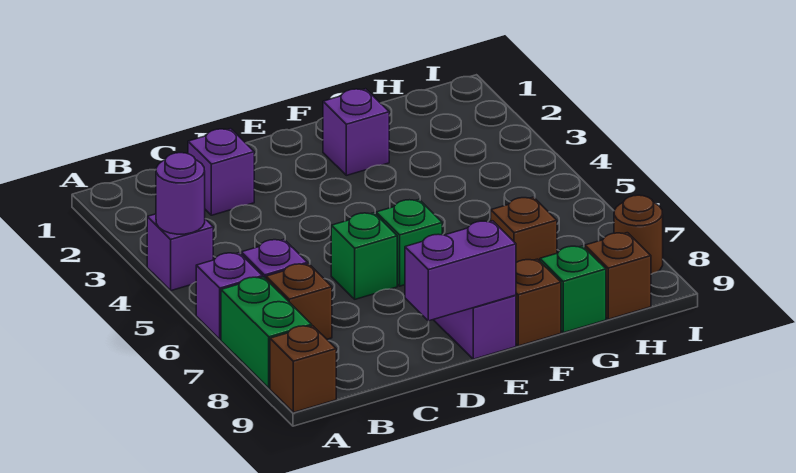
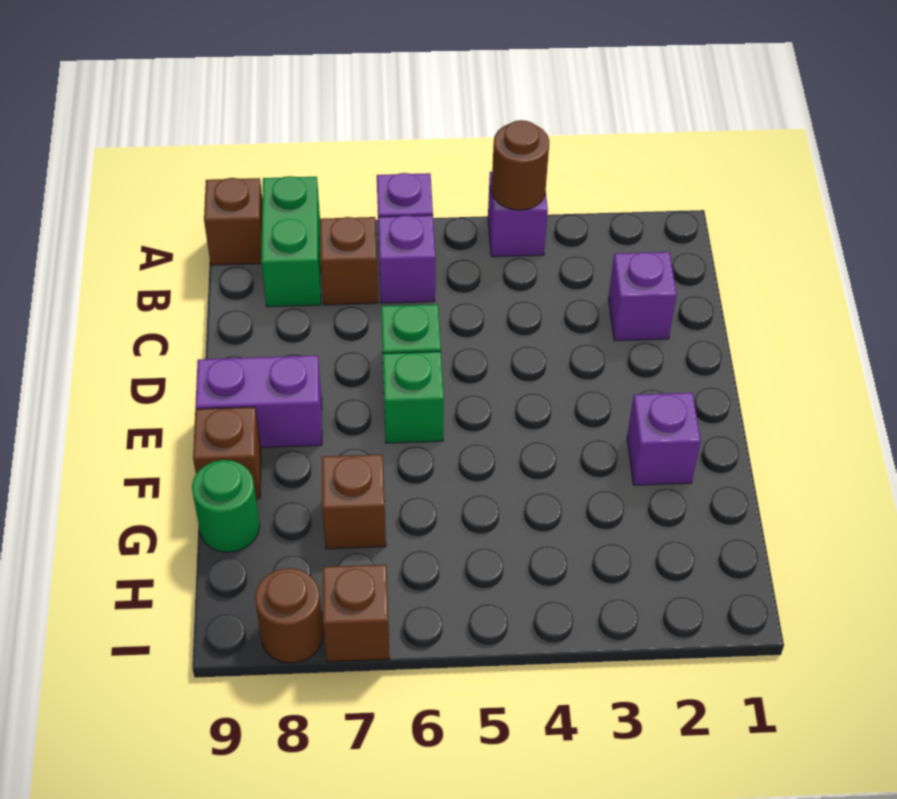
purple round brick A4 level 2 -> brown round brick A4 level 2
green brick A7:A8 level 1 -> green brick A8:B8 level 1
purple brick D9:E9 level 2 -> none
green brick G9 level 1 -> green round brick G9 level 1
brown brick H9 level 1 -> brown brick I7 level 1

